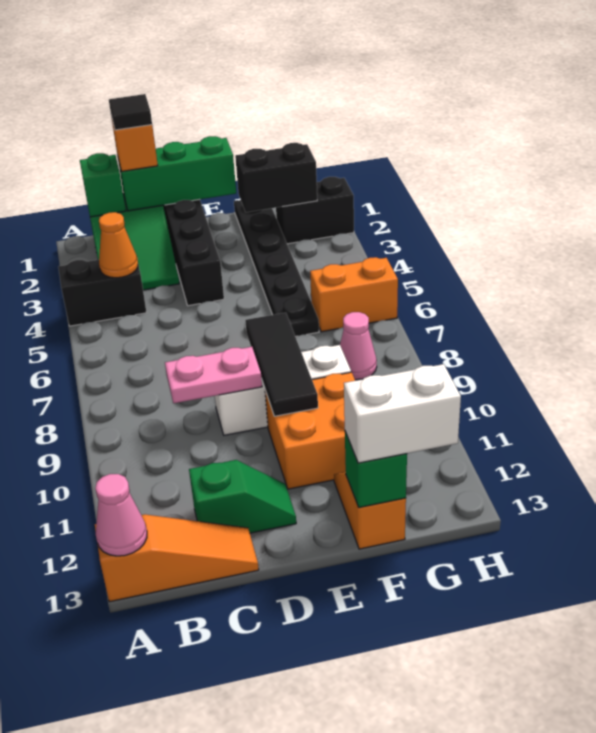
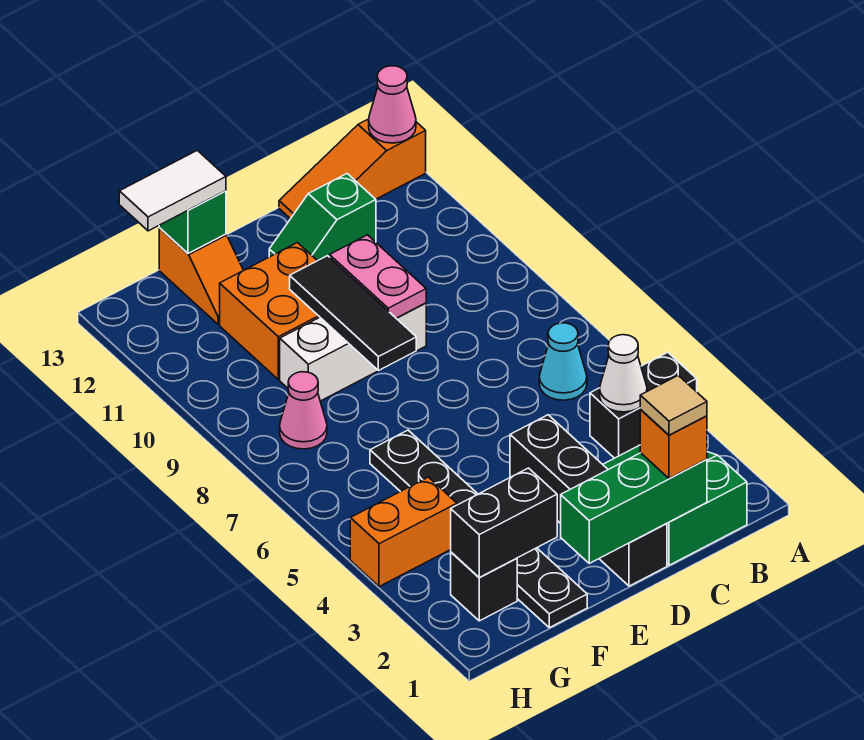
green brick B1 level 2 -> none
orange cone B4 level 2 -> white cone B4 level 2
none -> cyan cone B6 level 1
black tile C1 level 4 -> tan tile C1 level 4
pink plate C9:D9 level 2 -> pink plate D9:D10 level 2
white brick F13:G13 level 3 -> white tile F13:G13 level 3
black brick G2:H2 level 1 -> black brick G2 level 1
orange brick G6:H6 level 1 -> orange brick G4:H4 level 1

